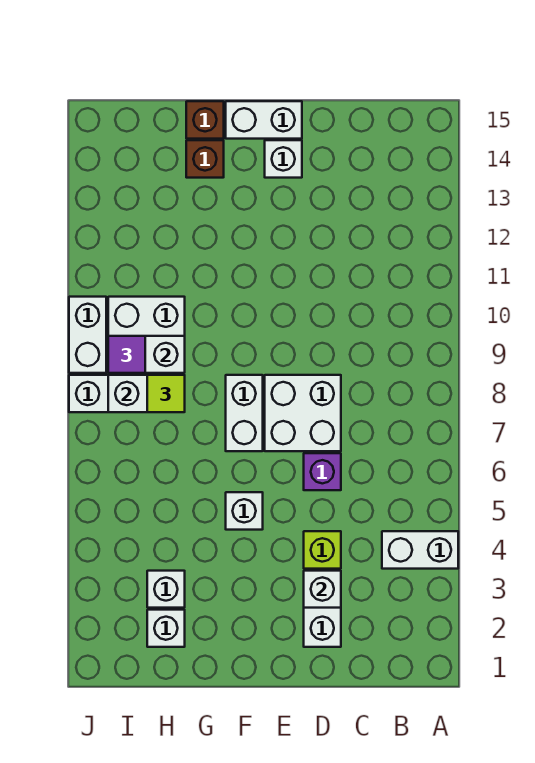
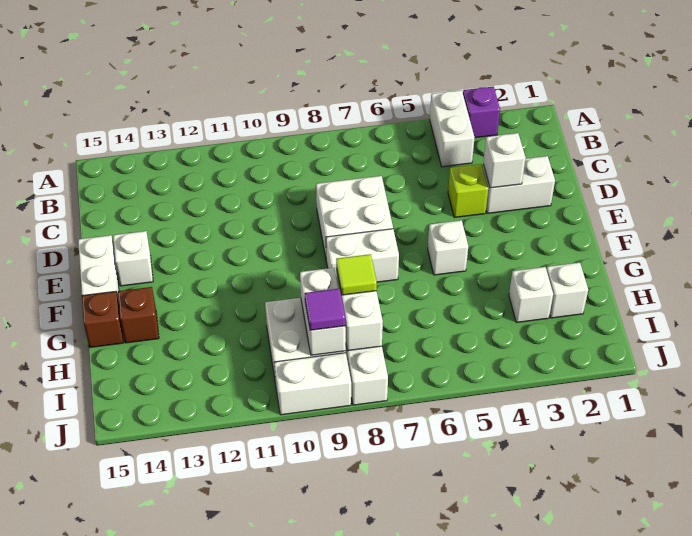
purple brick D6 level 1 -> purple brick A3 level 1

